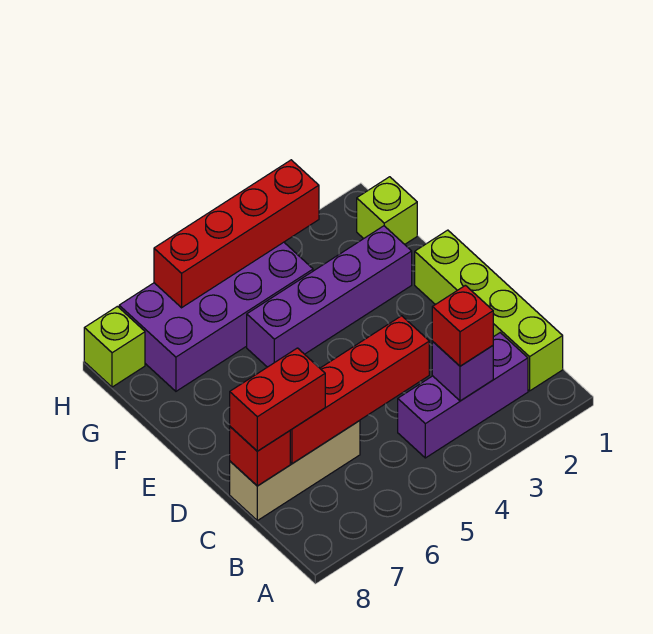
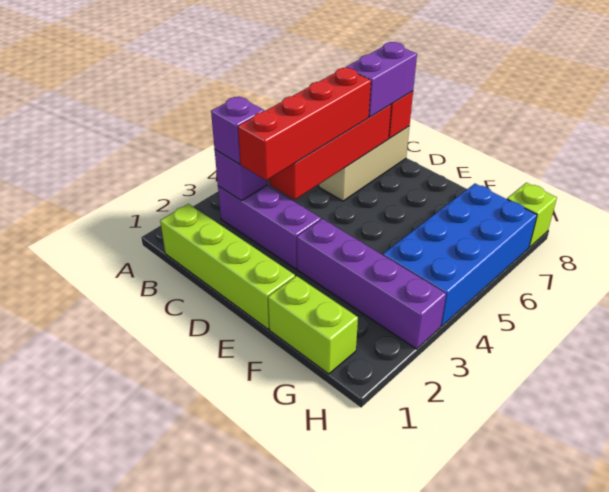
purple brick B2:B4 level 1 -> purple brick B3:D3 level 1
red brick B3 level 3 -> purple brick B3 level 3
red brick C7:C8 level 3 -> purple brick C7:C8 level 3
purple brick F2:F5 level 1 -> purple brick E3:H3 level 1
lime brick G1 level 1 -> lime brick F1:G1 level 1
purple brick G4:H7 level 1 -> blue brick G4:H7 level 1
red brick H3:H6 level 2 -> red brick C3:C6 level 3

